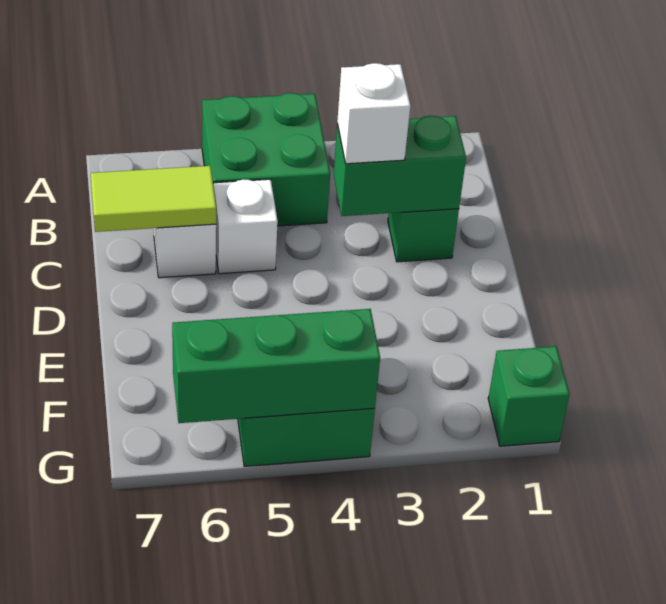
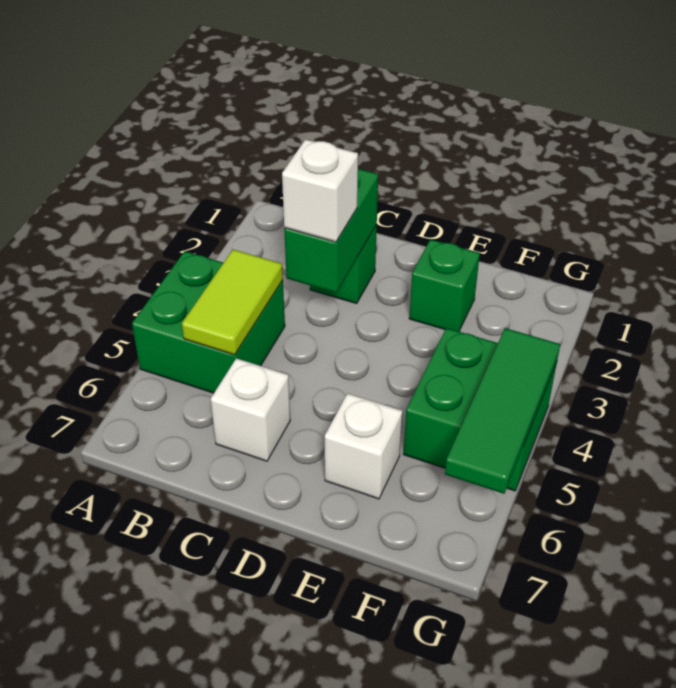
white brick C5 level 1 -> white brick E6 level 1
lime tile C6:C7 level 2 -> lime tile B4:B5 level 2
green brick G1 level 1 -> green brick E2 level 1
green brick G4:G6 level 2 -> green tile G4:G6 level 2

